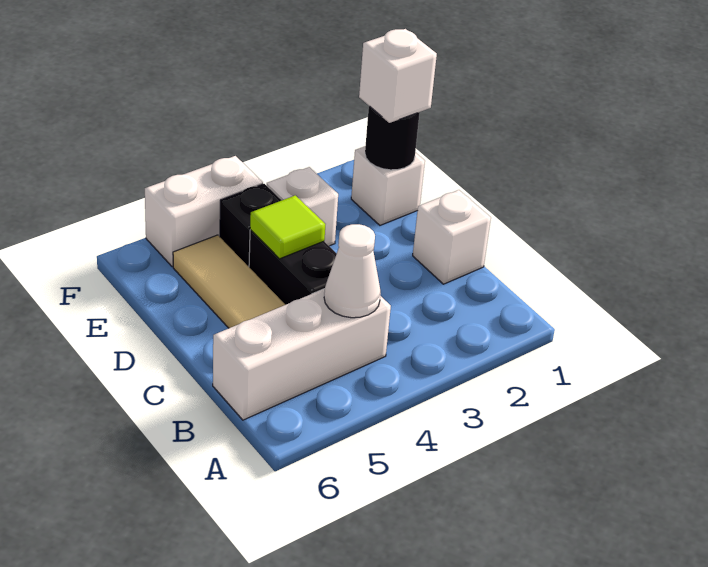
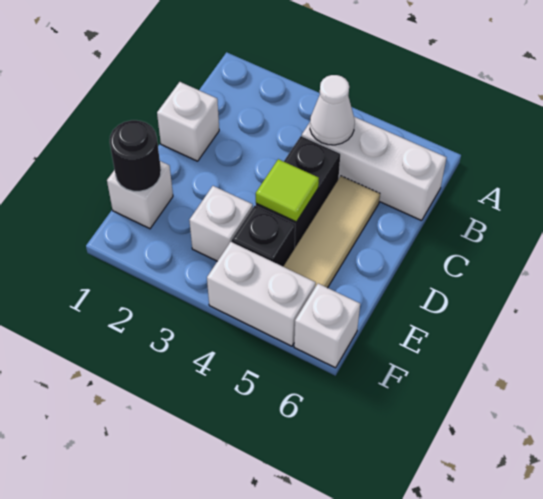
white brick E1 level 3 -> white brick F6 level 1

